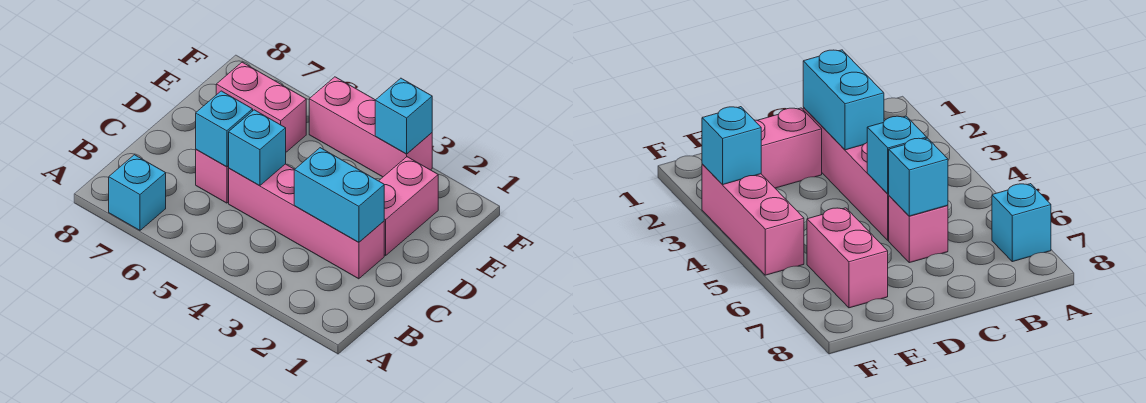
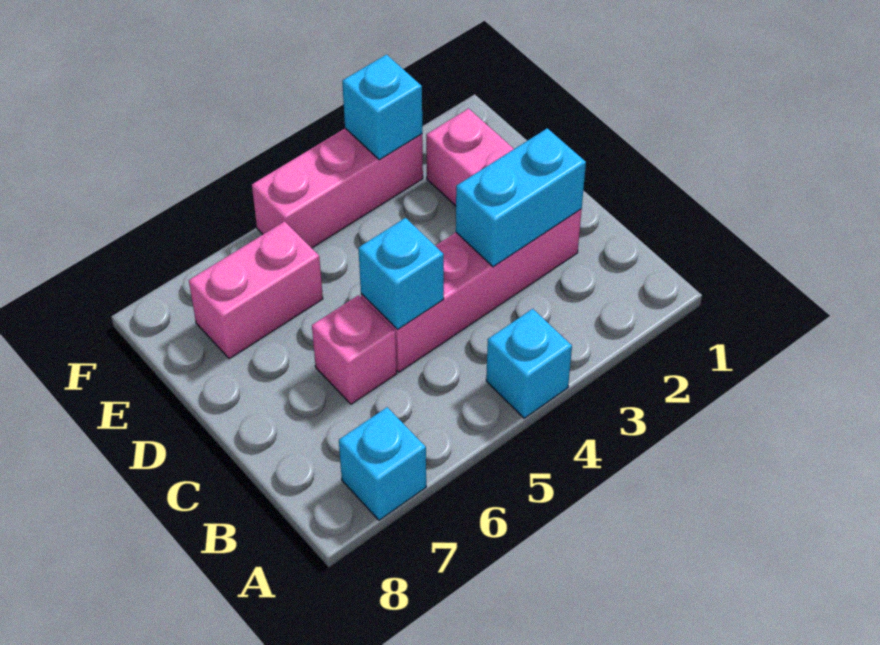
cyan brick C6 level 2 -> cyan brick A4 level 1

